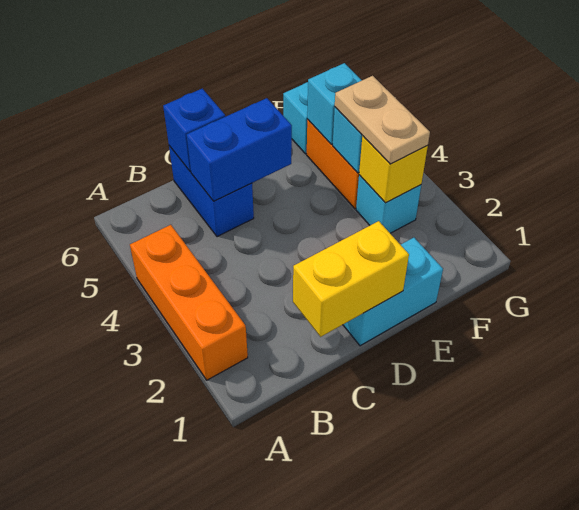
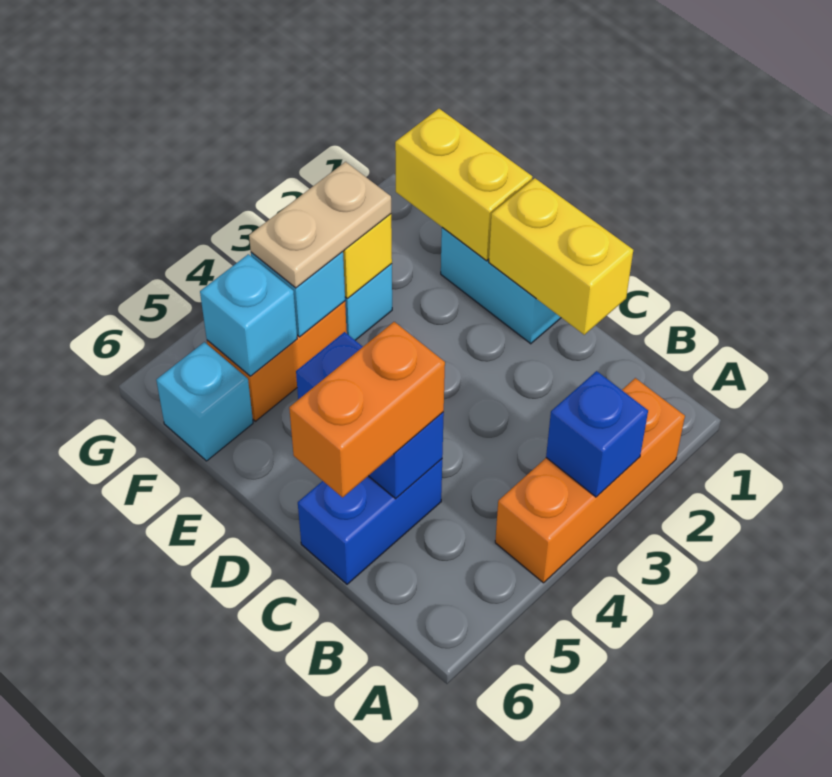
none -> orange brick C5:C6 level 3
blue brick C6 level 2 -> blue brick A3 level 2
none -> yellow brick E1:F1 level 2

